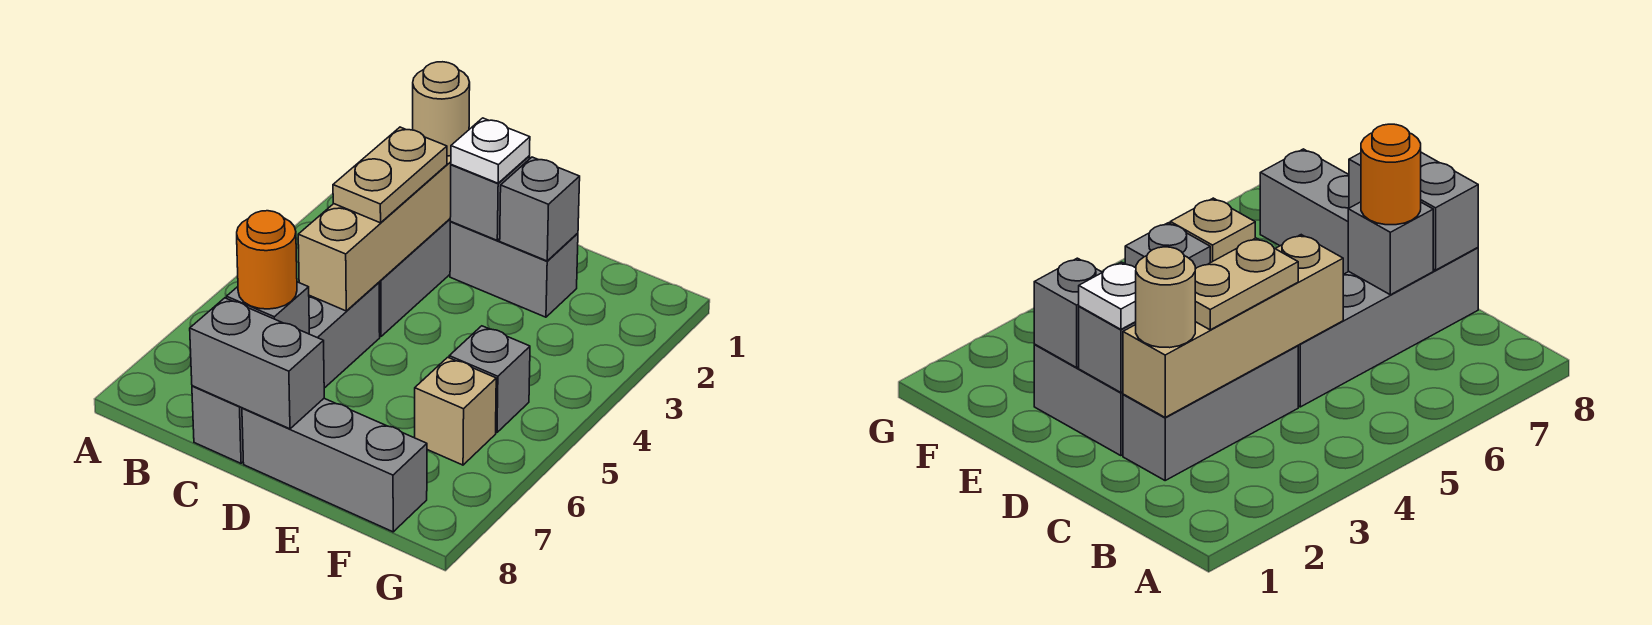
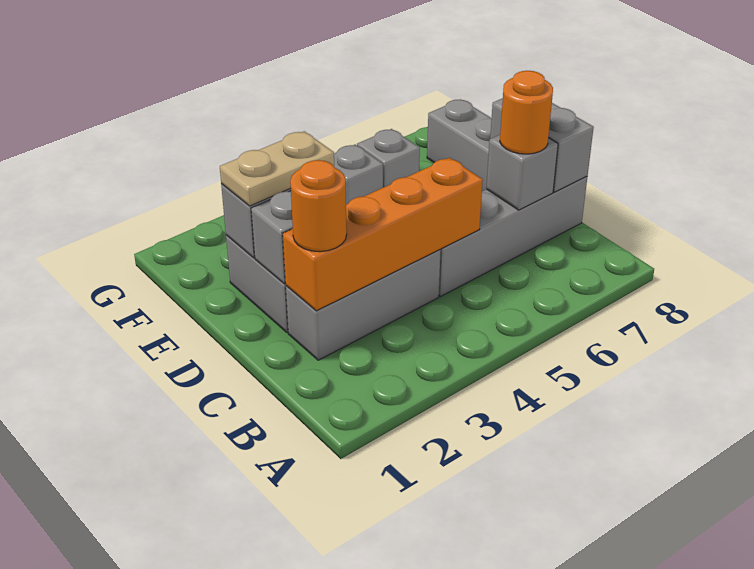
tan brick C2:C5 level 2 -> orange brick C2:C5 level 2
tan round brick C2 level 3 -> orange round brick C2 level 3
tan plate C3:C4 level 3 -> tan plate E2:E3 level 3
white plate D2 level 3 -> none
tan brick F6 level 1 -> grey brick F6 level 1

